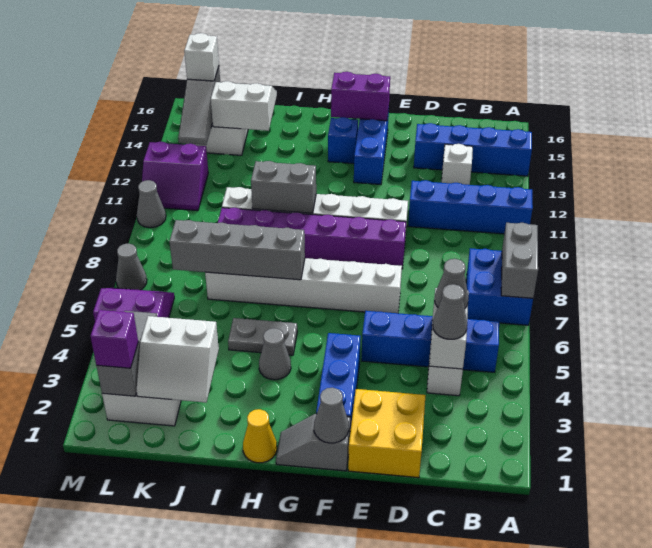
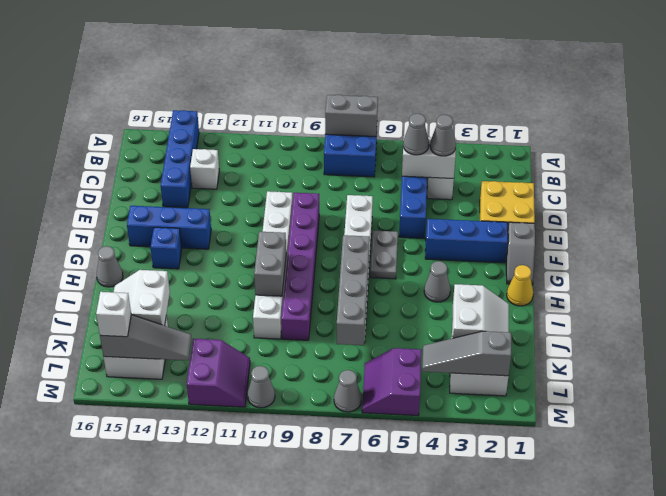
blue brick A11:D11 level 1 -> none
grey cone F1 level 2 -> grey cone H16 level 1
purple brick F15:G15 level 2 -> none
grey plate H5:I5 level 1 -> grey plate F6:G6 level 1
purple brick L2 level 3 -> none

